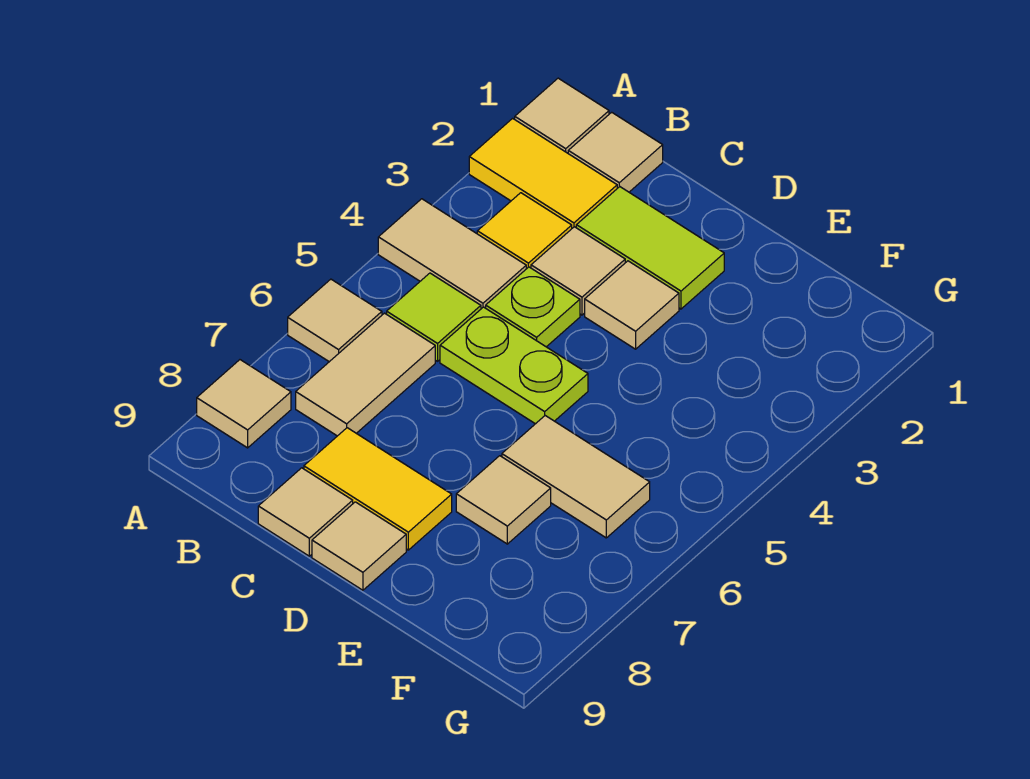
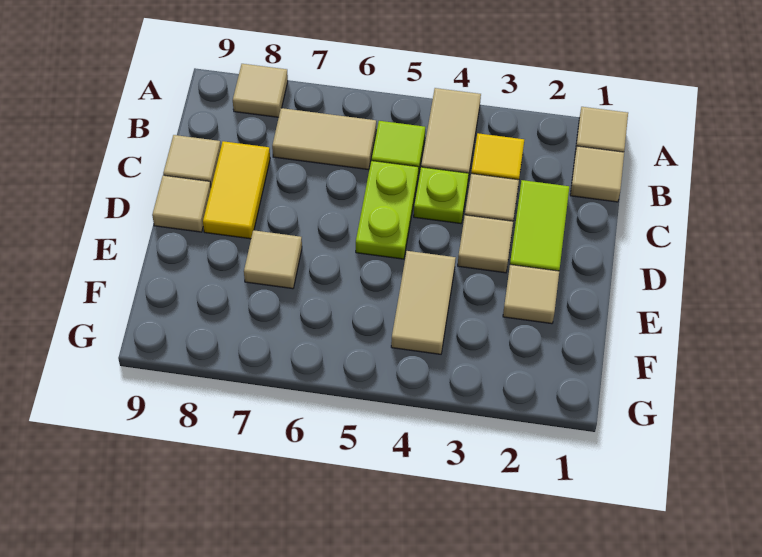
yellow tile A2:B2 level 1 -> none
tan tile A6 level 1 -> tan tile E2 level 1
tan tile E6:F6 level 1 -> tan tile E4:F4 level 1

